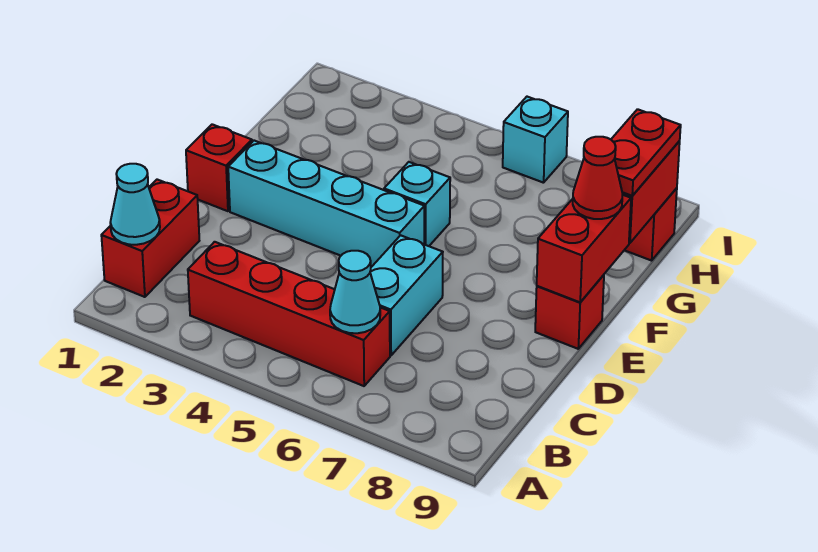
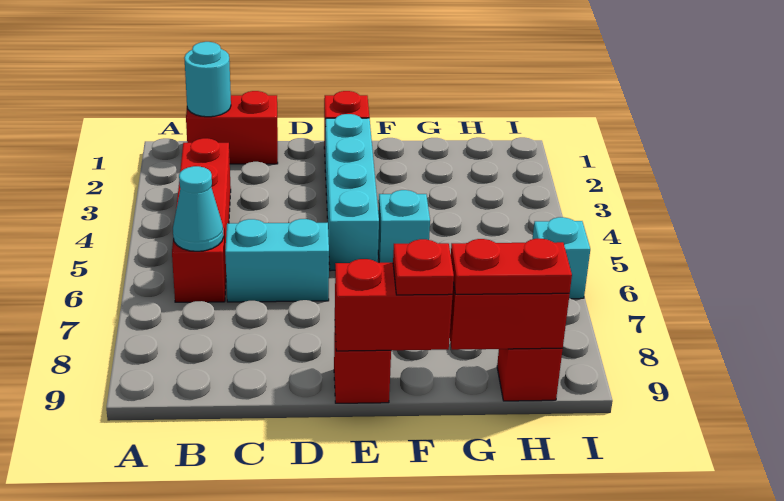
cyan cone B1 level 2 -> cyan round brick B1 level 2
red cone F9 level 3 -> red plate F9 level 3

